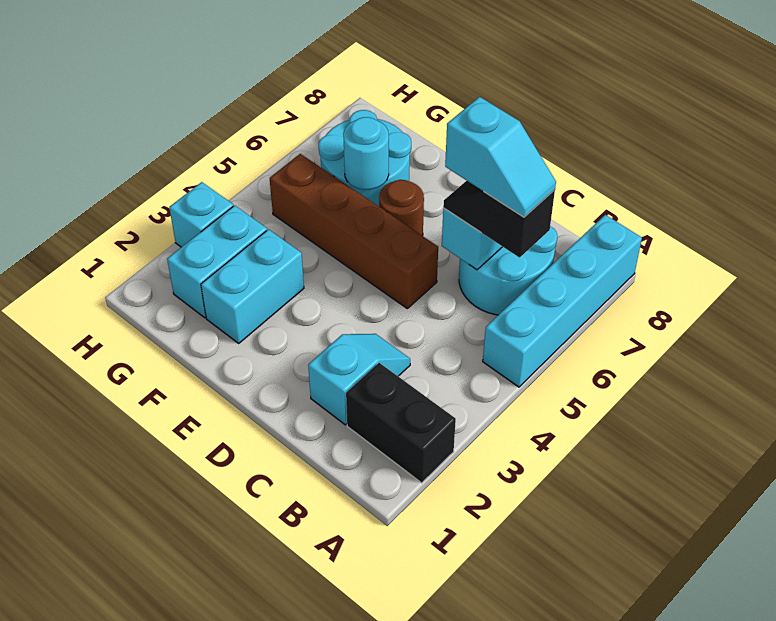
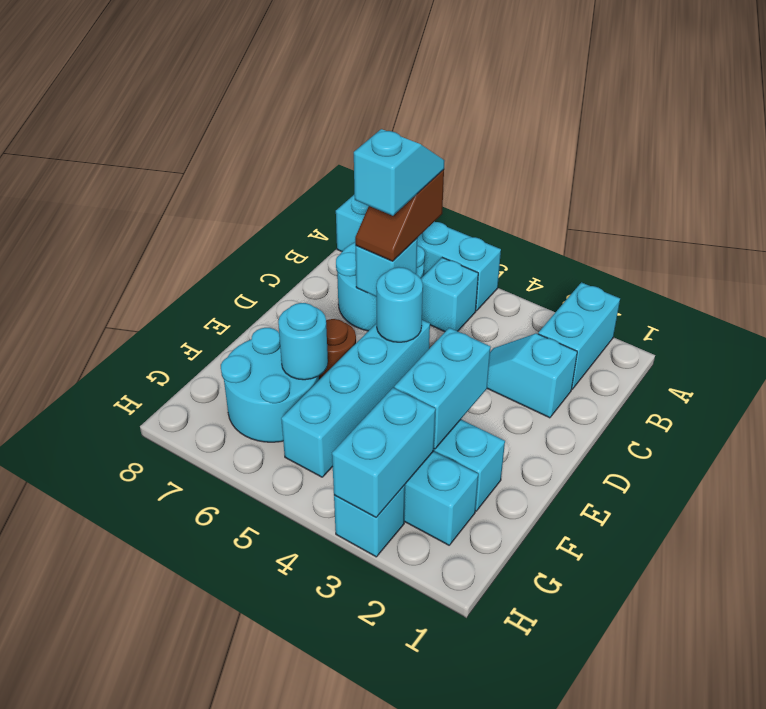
black brick A2:B2 level 1 -> cyan brick A2:B2 level 1
none -> cyan brick B5 level 1
black slope B6:C6 level 3 top B -> brown slope B6:C6 level 3 top B
brown brick D5:G5 level 1 -> cyan brick D5:G5 level 1
none -> cyan round brick D5 level 2
none -> cyan brick E3:F3 level 2
none -> cyan brick G3:H3 level 2

